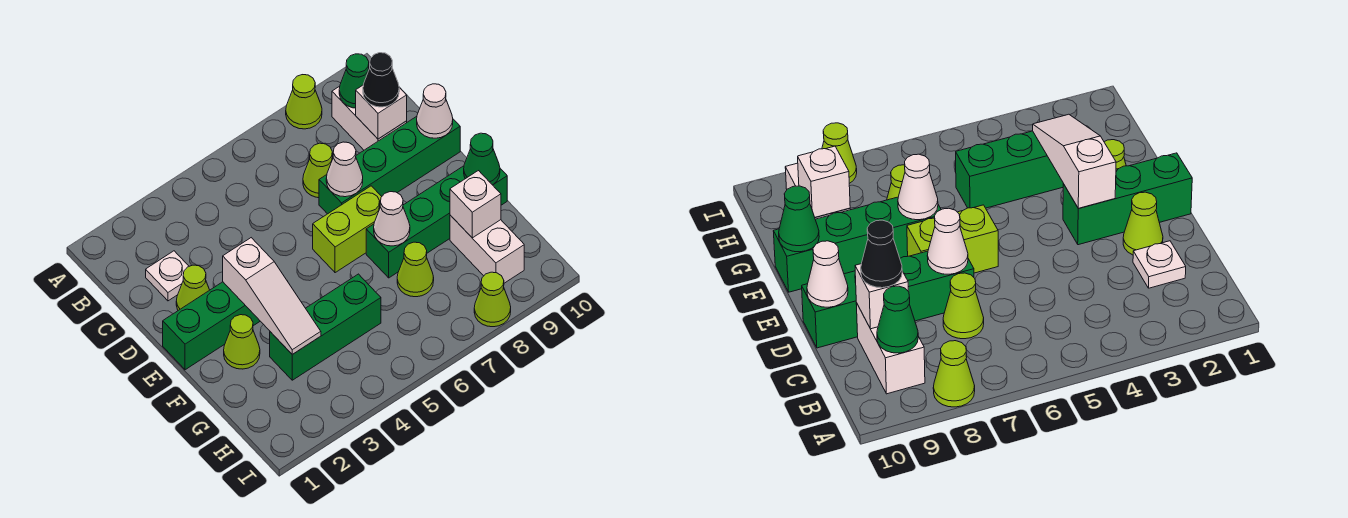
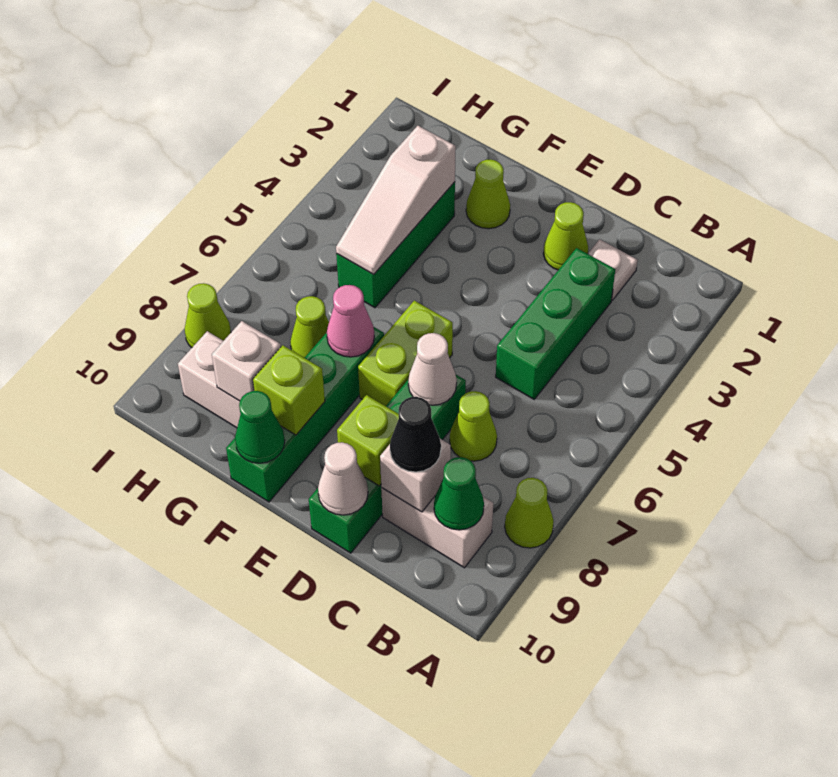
none -> lime brick D9 level 2
green brick E1:E3 level 1 -> green brick C3:C5 level 1
white slope E3:G3 level 2 top E -> white slope G3:G5 level 2 top 3
white cone F7 level 2 -> pink cone F7 level 2
none -> lime brick F9 level 2

